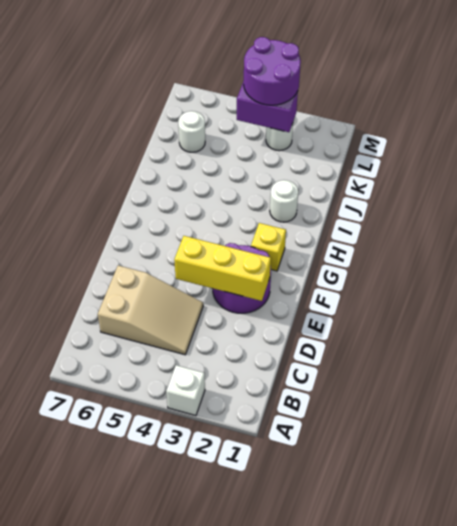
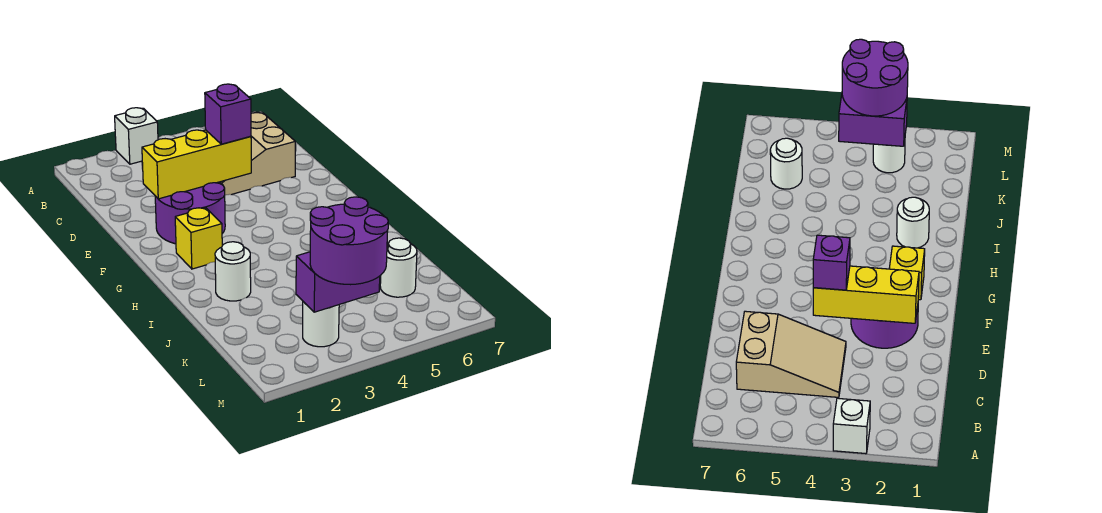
none -> purple brick E4 level 3

